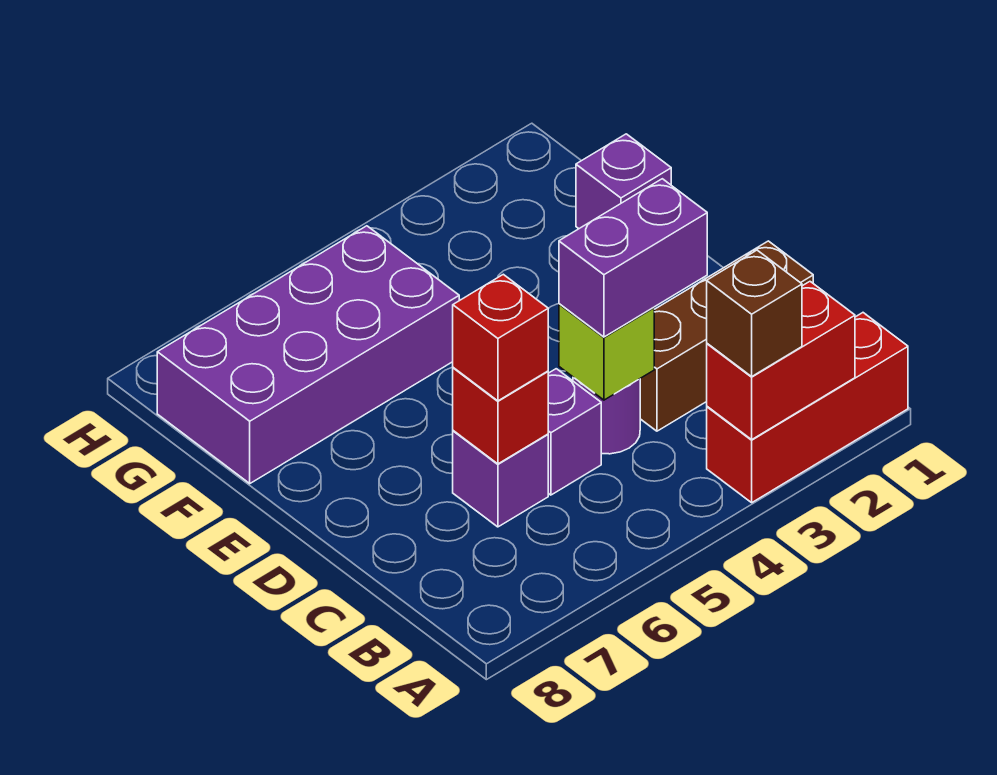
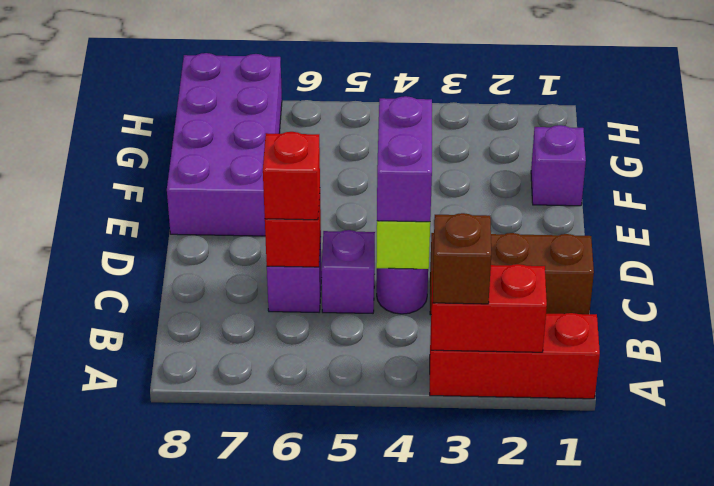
purple brick C3:C4 level 3 -> purple brick C4:D4 level 3
purple brick F5:G8 level 1 -> purple brick E7:H8 level 1

